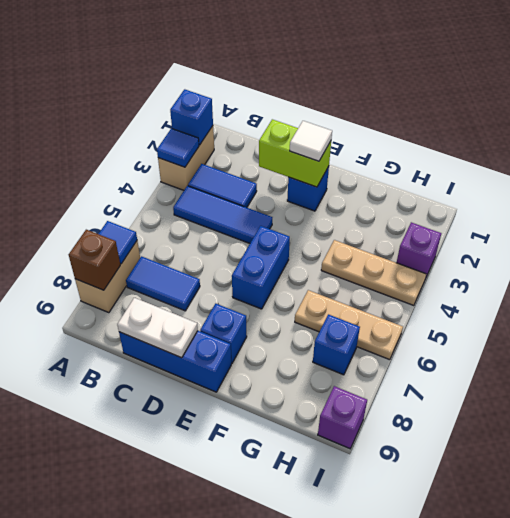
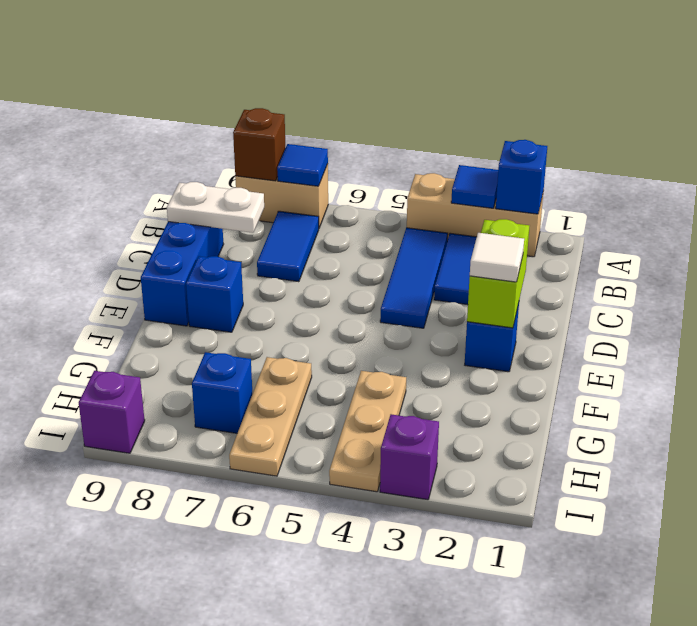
tan brick A2:A3 level 1 -> tan brick A2:A4 level 1
white plate C9:D9 level 2 -> white plate C8:C9 level 2
blue brick E5:E6 level 1 -> none

